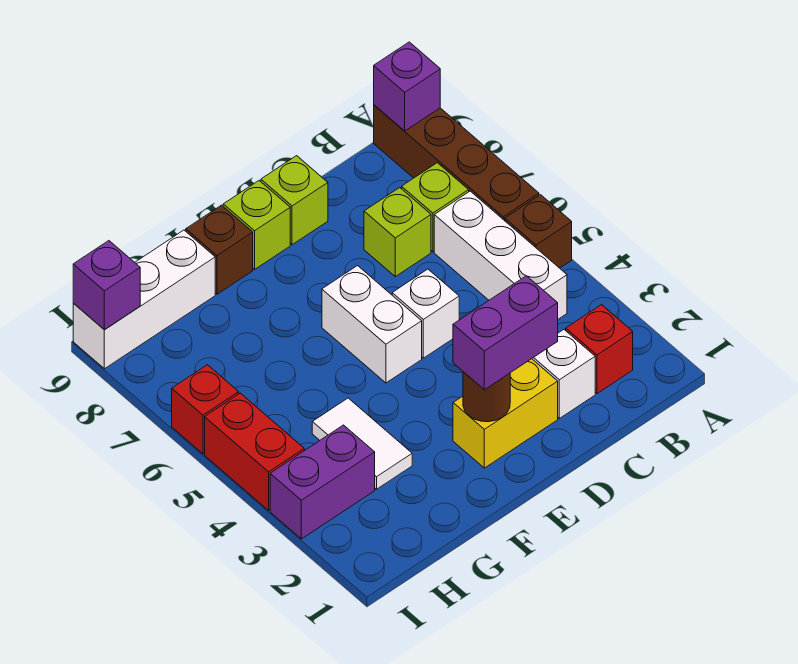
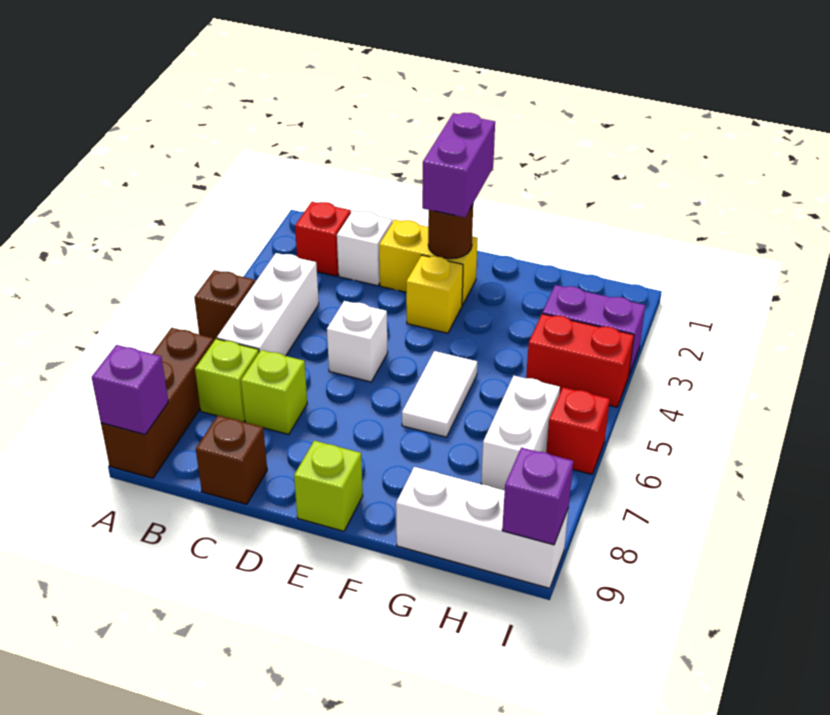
brown brick A6:A9 level 1 -> brown brick A7:A9 level 1
purple brick D2:E2 level 3 -> purple brick E1:E2 level 3
lime brick D9 level 1 -> none
none -> yellow brick E3 level 1
white brick E5:E6 level 1 -> white brick H6:H7 level 1
brown brick F9 level 1 -> brown brick C9 level 1
white tile G3:G4 level 1 -> white tile F5:F6 level 1
red brick I4:I5 level 1 -> red brick H4:I4 level 1

